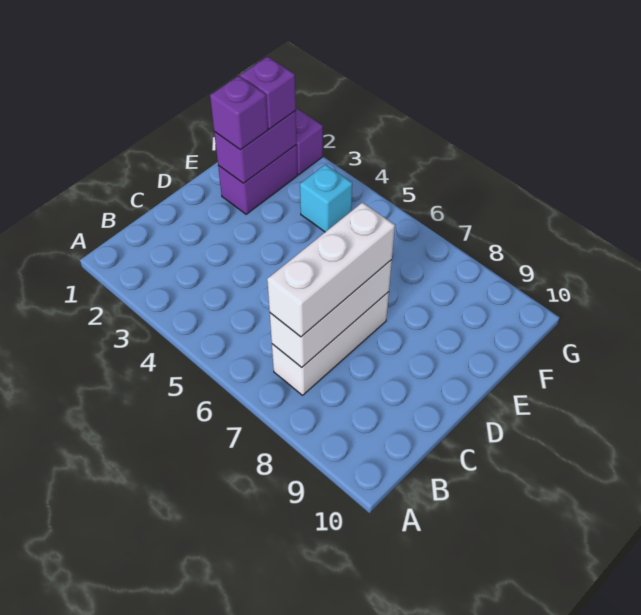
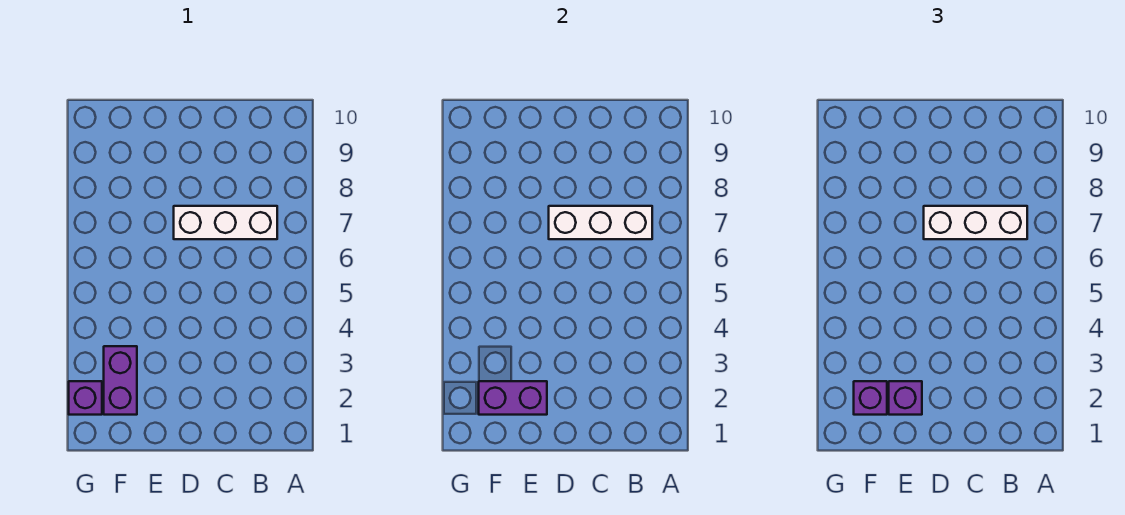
purple brick E2:F2 level 1 -> purple brick F2:F3 level 1
cyan brick F4 level 1 -> none

